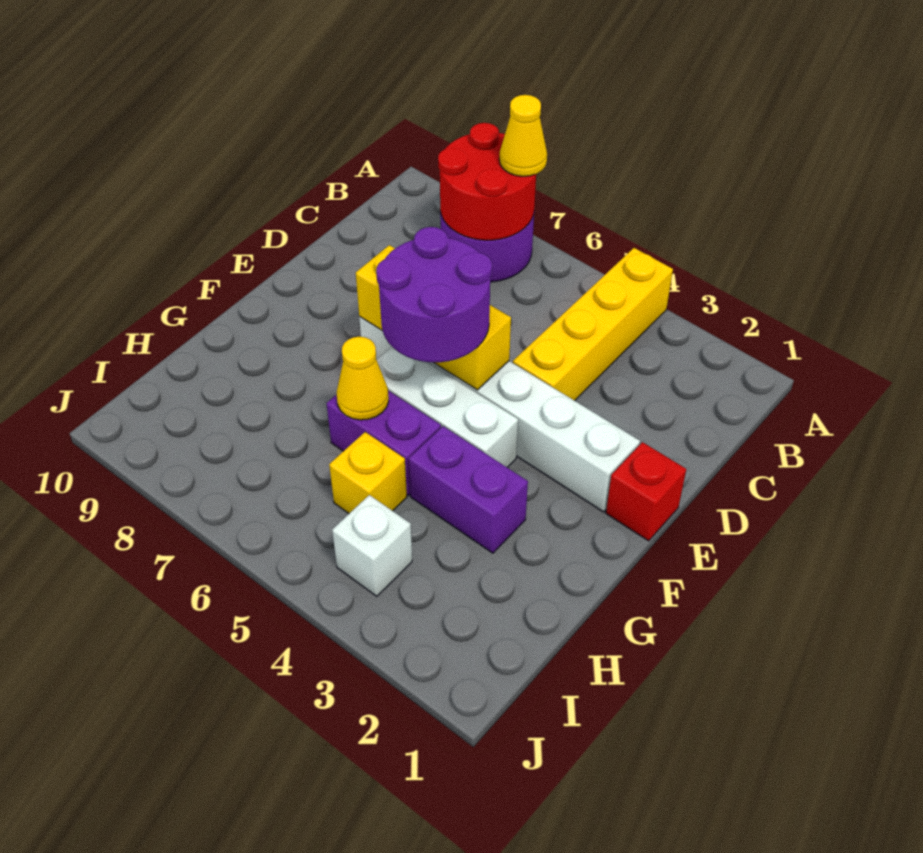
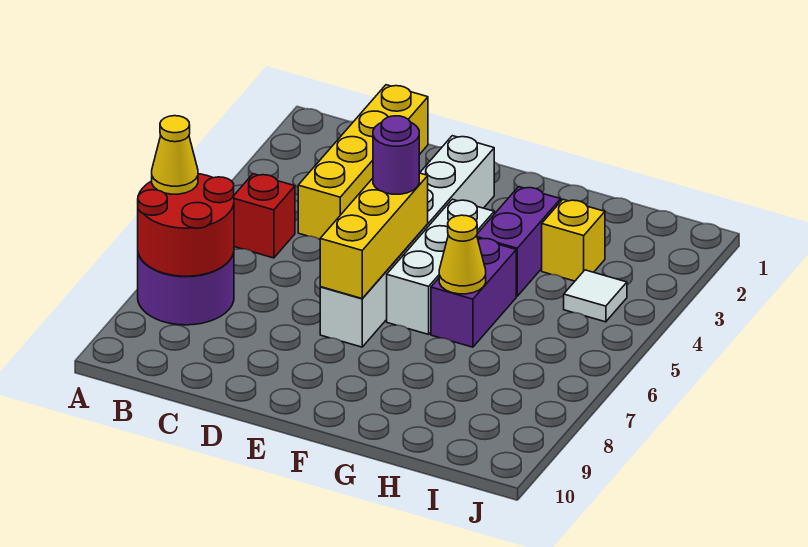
yellow brick A4:D4 level 1 -> yellow brick C1:C4 level 1
red brick E1 level 1 -> red brick B5 level 1
purple round brick E5:F6 level 3 -> purple round brick E5 level 3
yellow brick H5 level 1 -> yellow brick H3 level 1
white brick I4 level 1 -> white tile I4 level 1

